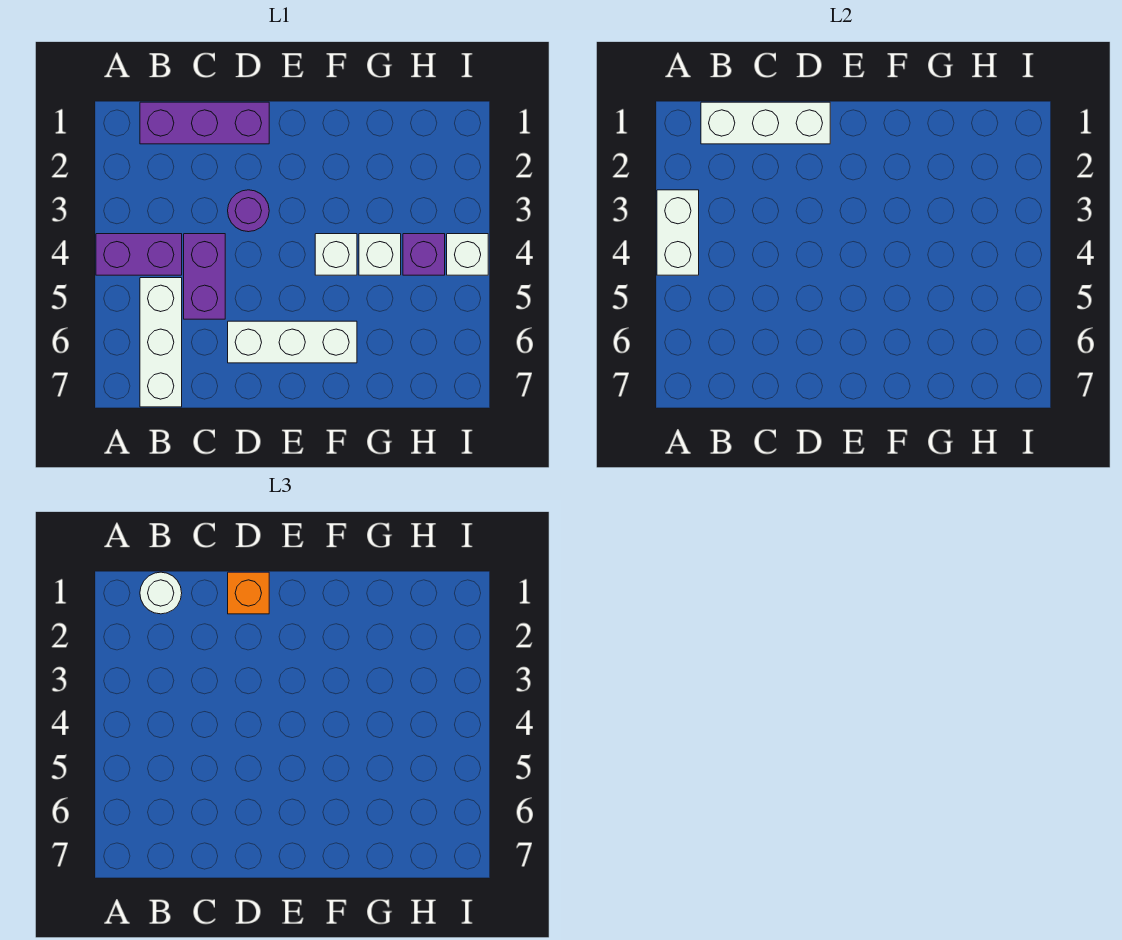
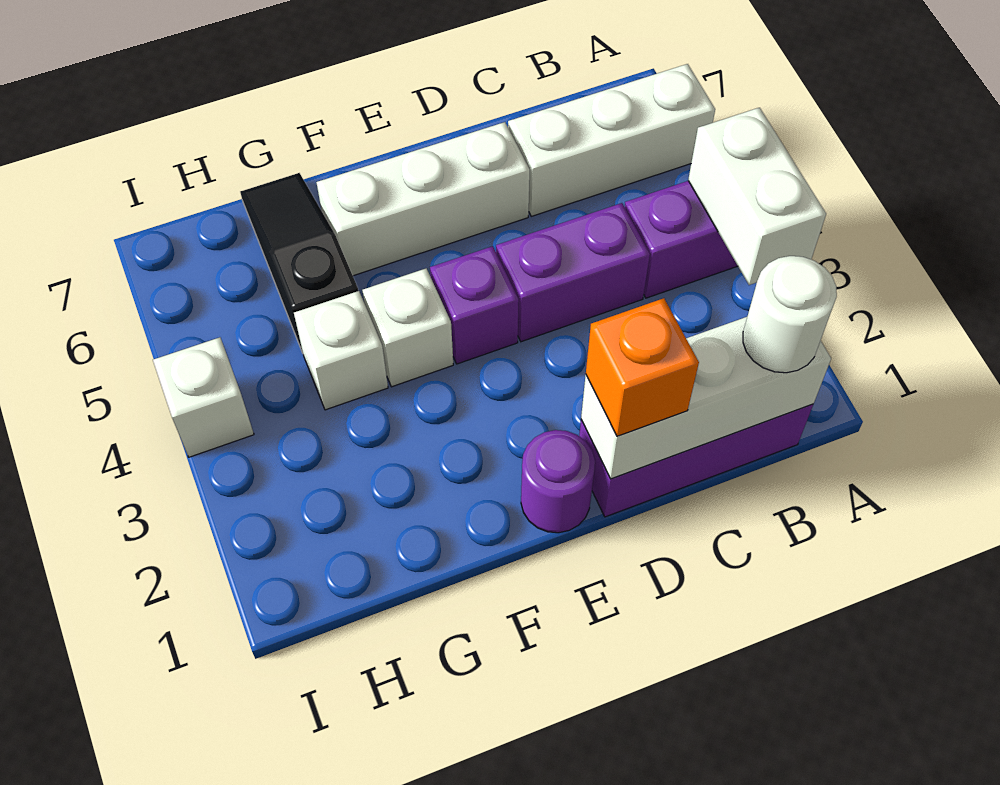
white brick B5:B7 level 1 -> white brick A6:C6 level 1
purple brick C4:C5 level 1 -> purple brick C4:D4 level 1
purple round brick D3 level 1 -> purple round brick E1 level 1
none -> black slope G5:G7 level 1 top 5
purple brick H4 level 1 -> purple brick E4 level 1

